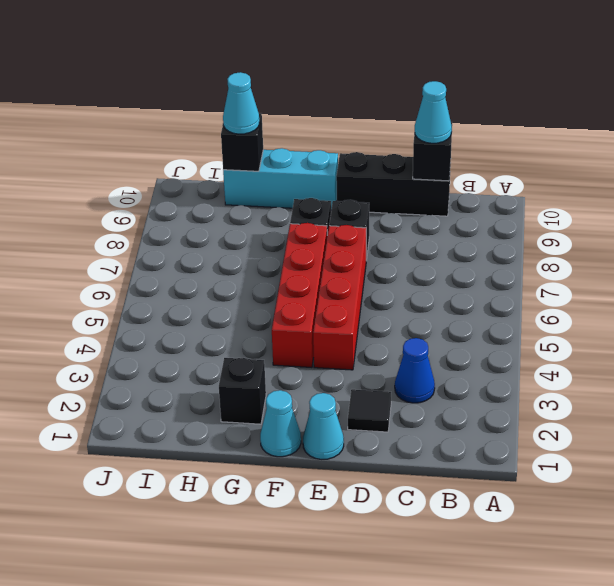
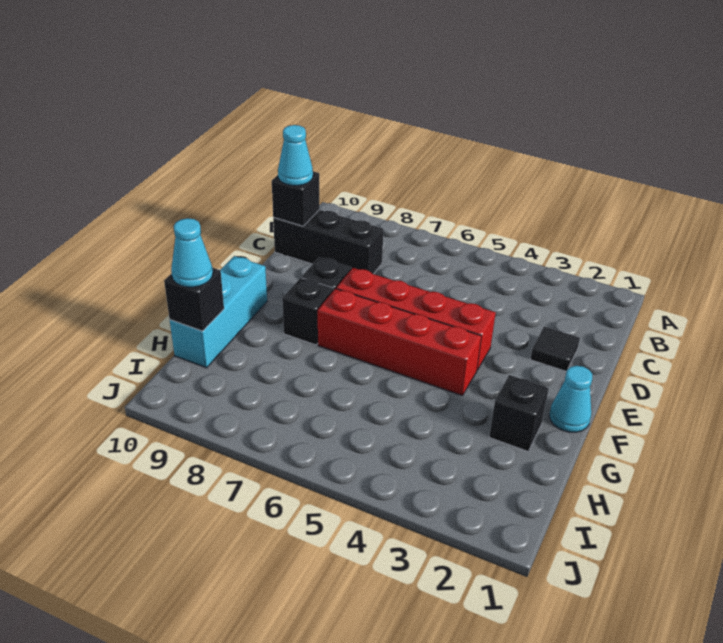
blue cone C3 level 1 -> none
black brick C10:E10 level 1 -> black brick C8:C10 level 1
cyan cone E1 level 1 -> none

